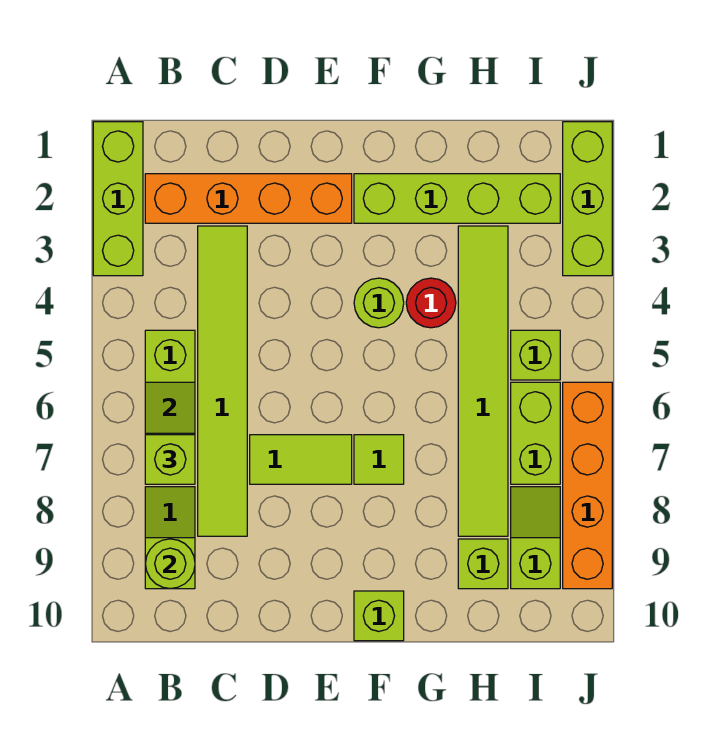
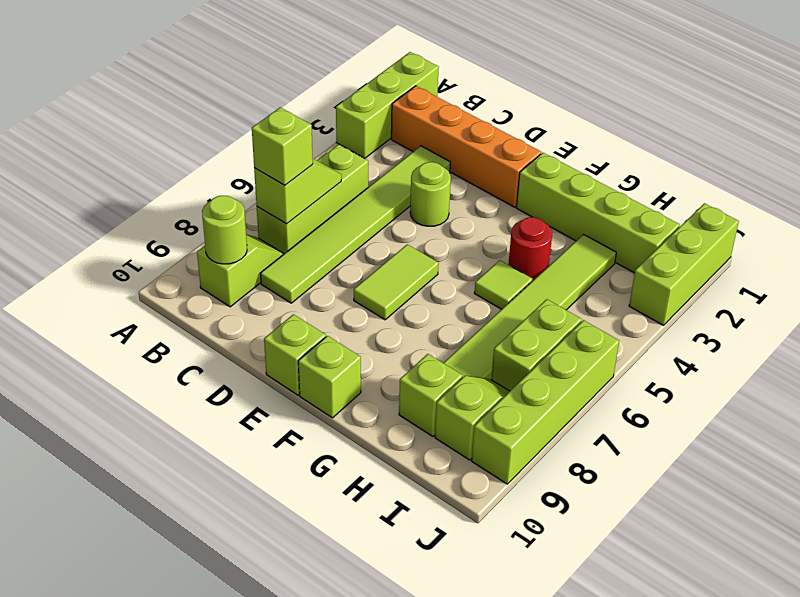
lime tile D7:E7 level 1 -> lime tile E6:E7 level 1
lime round brick F4 level 1 -> lime round brick D4 level 1
lime tile F7 level 1 -> lime tile G5 level 1
lime brick I5 level 1 -> lime brick E10 level 1
orange brick J6:J9 level 1 -> lime brick J6:J9 level 1

